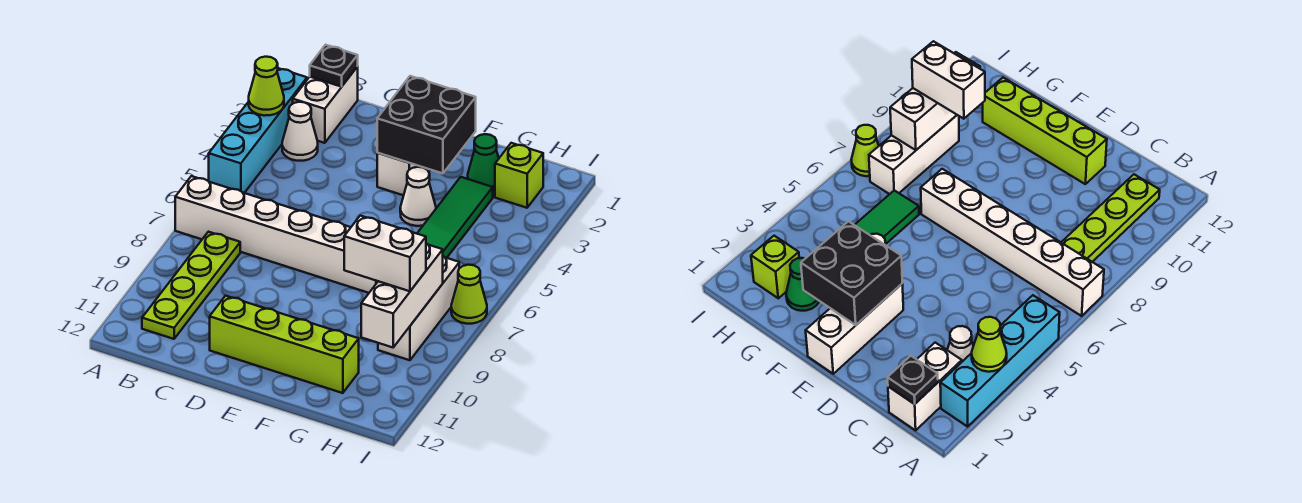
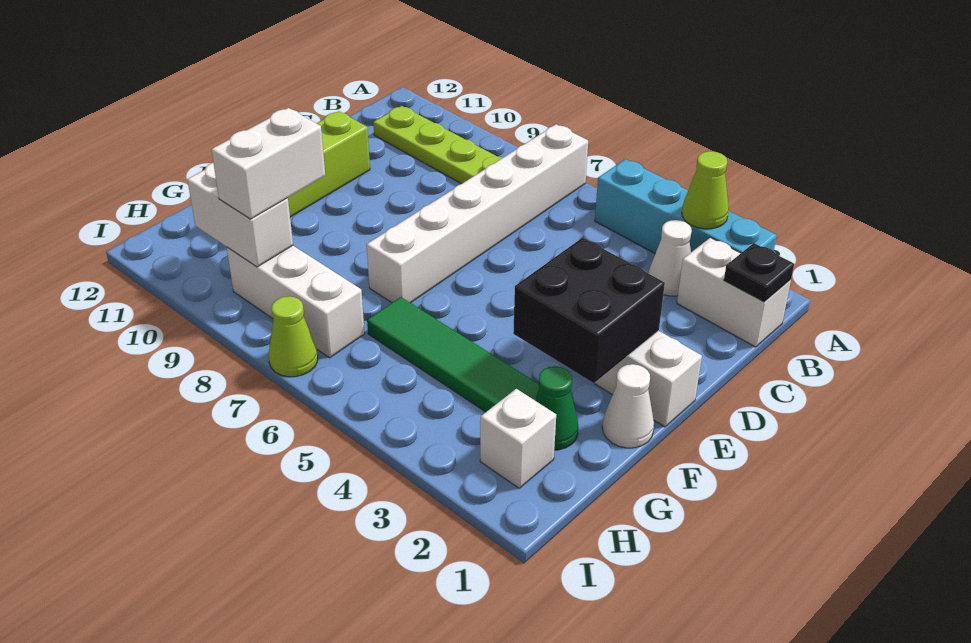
white cone F4 level 1 -> white cone F1 level 1
lime brick H2 level 1 -> white brick H2 level 1
white brick H8:H10 level 2 -> white brick H9:H10 level 2

